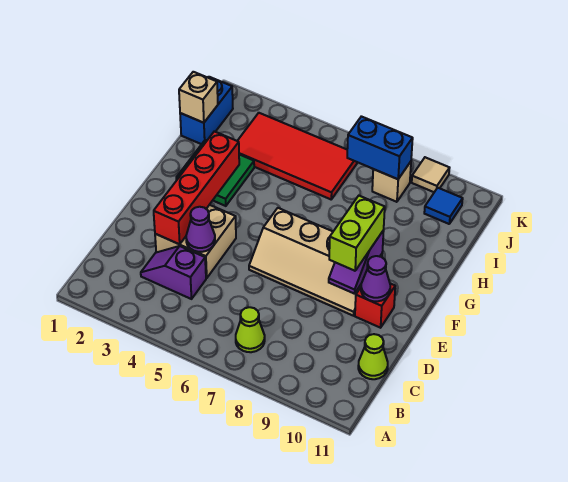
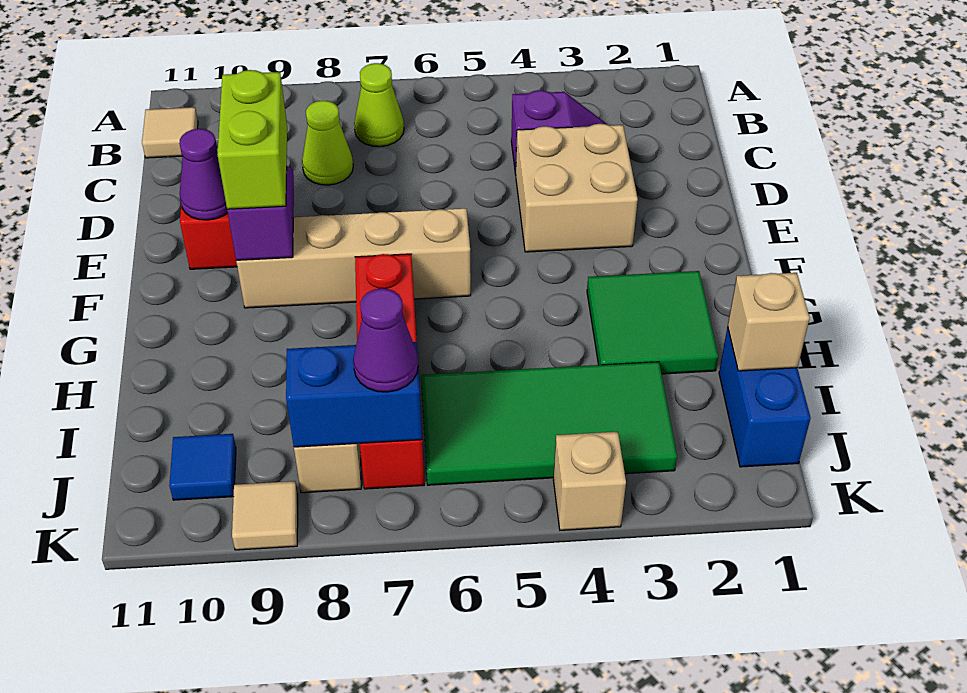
none -> tan tile B11 level 1
lime cone C11 level 1 -> lime cone C8 level 1
red brick D3:G3 level 2 -> red brick G7:J7 level 1
purple cone D4 level 2 -> purple cone J7 level 3
red tile I3:J6 level 1 -> green tile I3:J6 level 1
none -> tan brick K4 level 1

